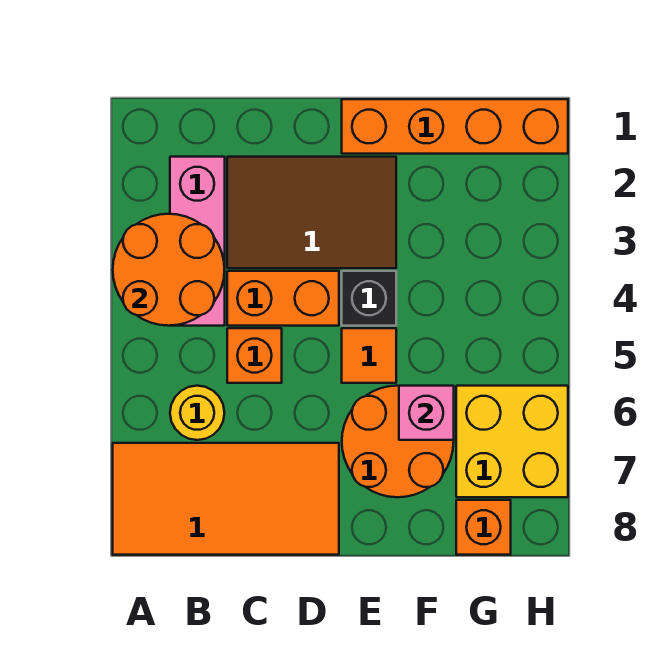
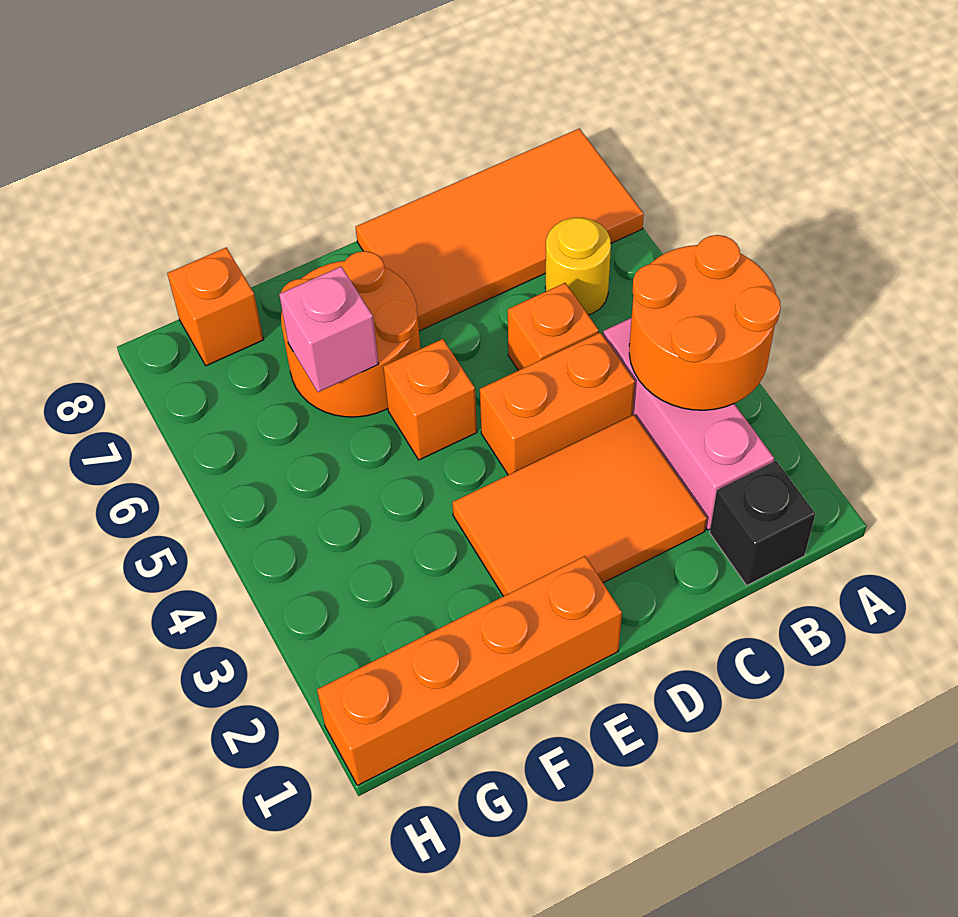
brown tile C2:E3 level 1 -> orange tile C2:E3 level 1
black brick E4 level 1 -> black brick B1 level 1
orange tile E5 level 1 -> orange brick E5 level 1
yellow brick G6:H7 level 1 -> none

